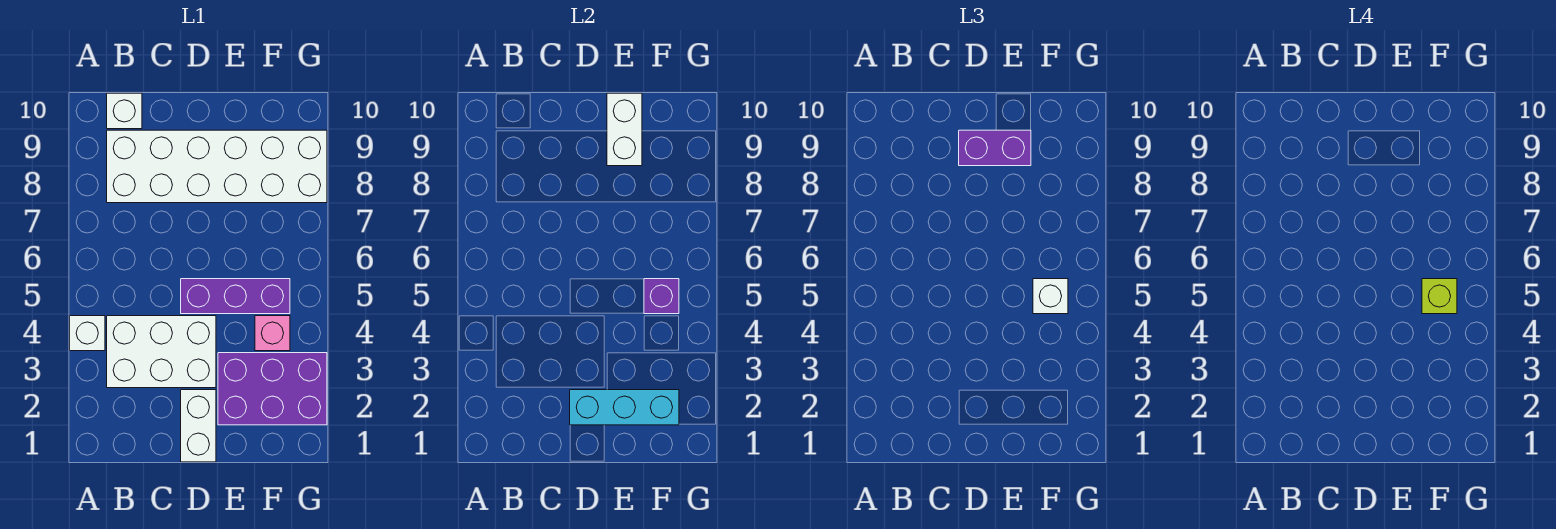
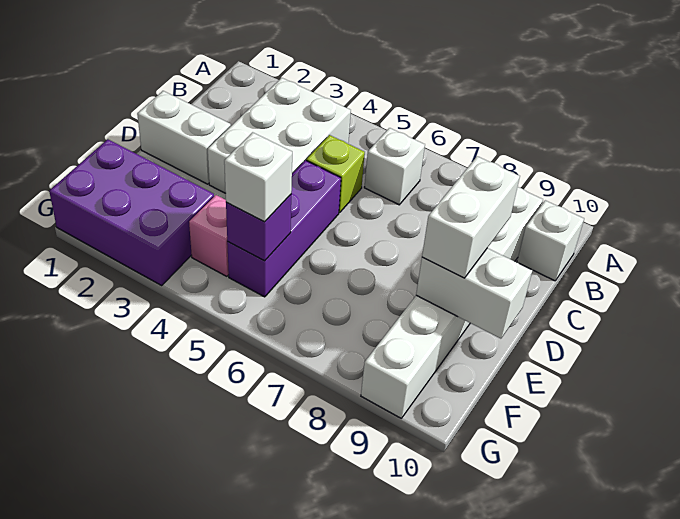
white brick A4 level 1 -> white brick B6 level 1
white brick B8:G9 level 1 -> white brick B9:G9 level 1
cyan brick D2:F2 level 2 -> none
purple brick D9:E9 level 3 -> white brick D9:E9 level 3
purple brick E2:G3 level 1 -> purple brick F1:G3 level 1
lime brick F5 level 4 -> lime brick C5 level 1

